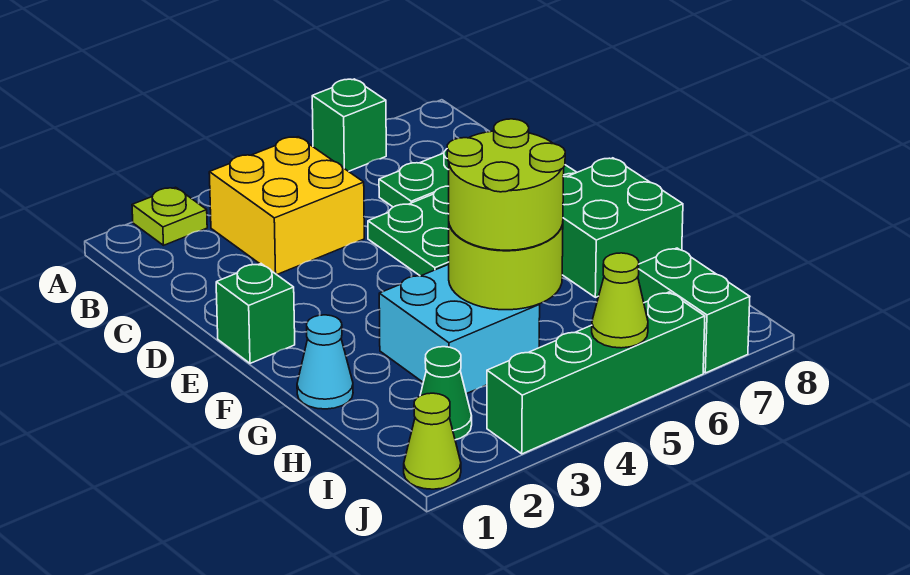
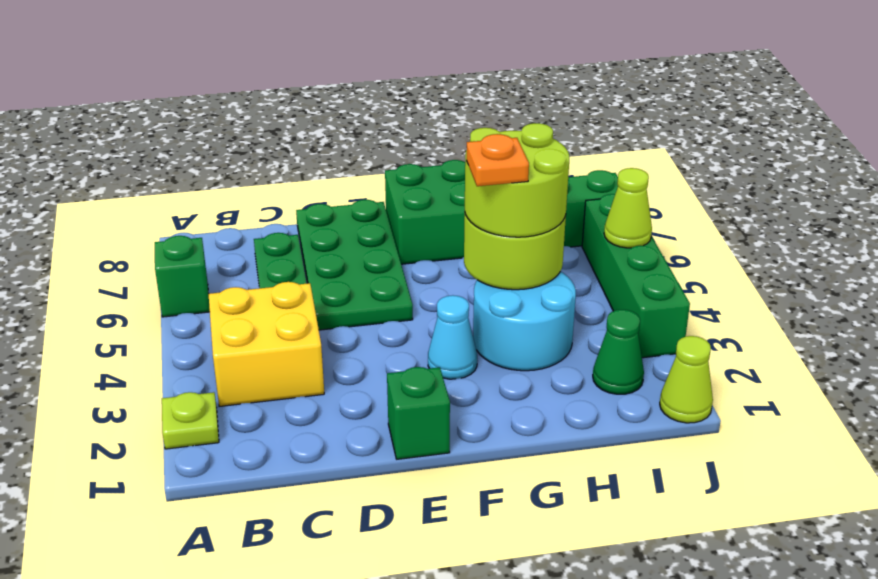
cyan cone G1 level 1 -> cyan cone F3 level 1
cyan brick G3:H4 level 1 -> cyan round brick G3:H4 level 1
none -> orange plate G4 level 4

